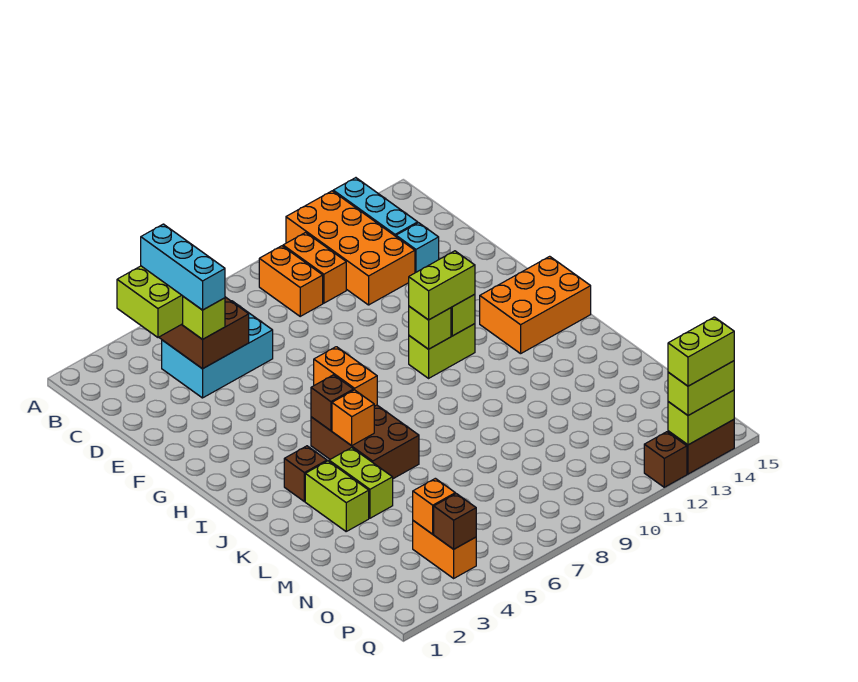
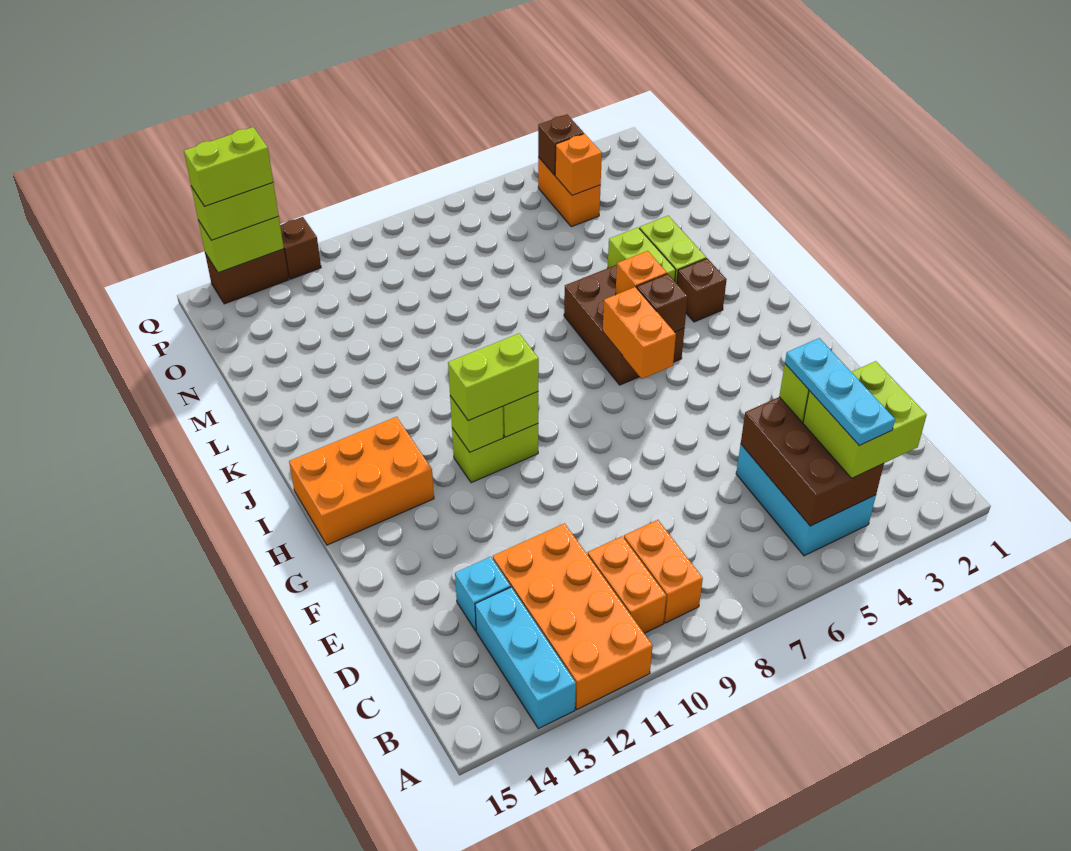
cyan brick B4:D4 level 4 -> cyan plate B4:D4 level 4
cyan brick C4:D6 level 1 -> cyan brick B4:D5 level 1

